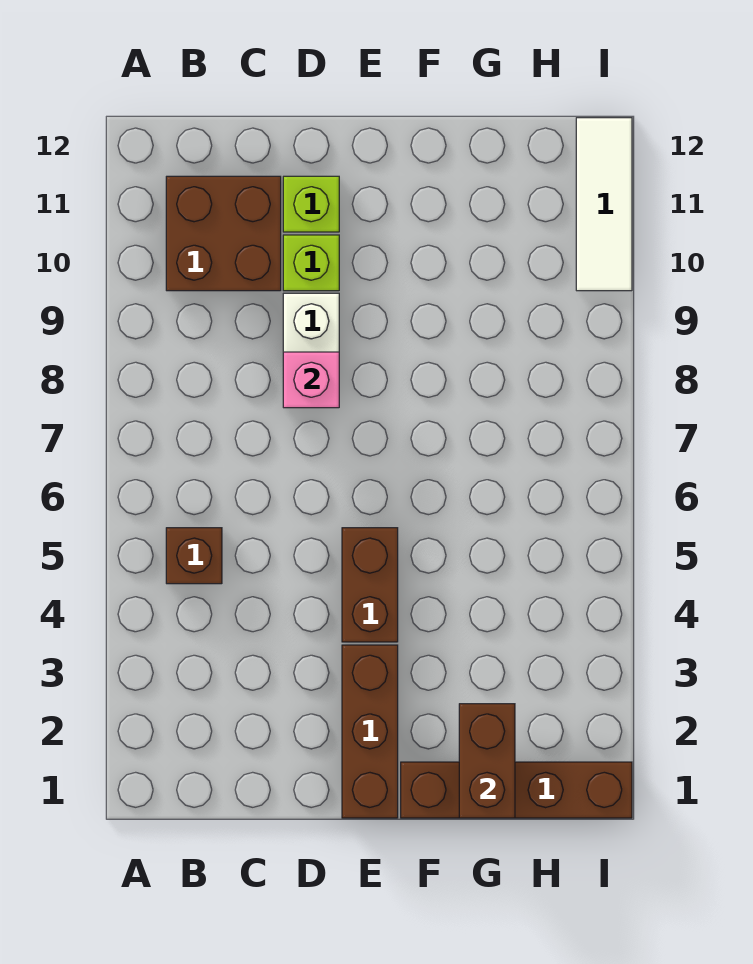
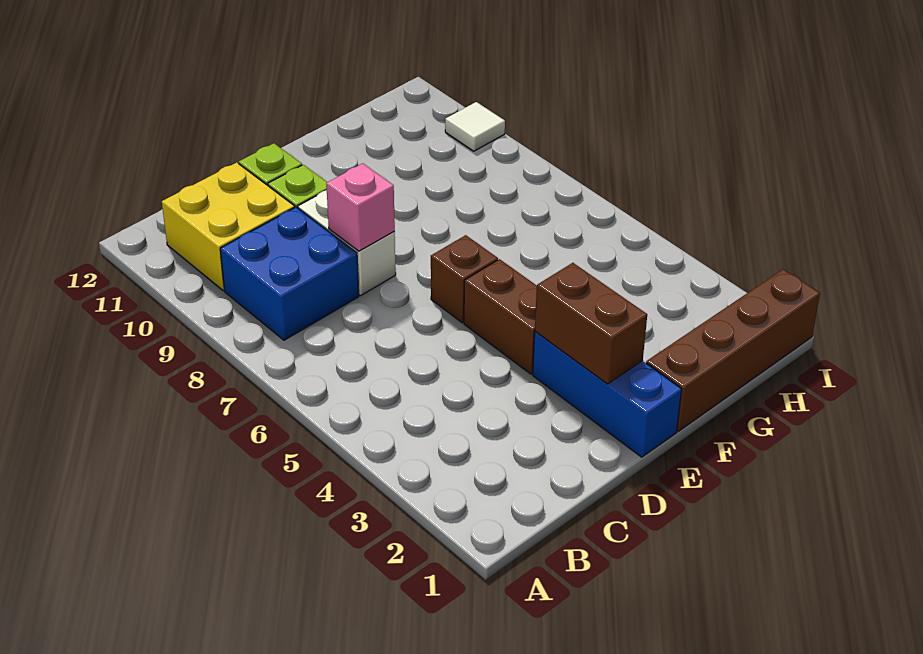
brown brick B5 level 1 -> brown brick E6 level 1
none -> blue brick B8:C9 level 1
brown brick B10:C11 level 1 -> yellow brick B10:C11 level 1
brown brick E1:E3 level 1 -> blue brick E1:E3 level 1
brown brick G1:G2 level 2 -> brown brick E2:E3 level 2
white tile I10:I12 level 1 -> white tile I10 level 1

